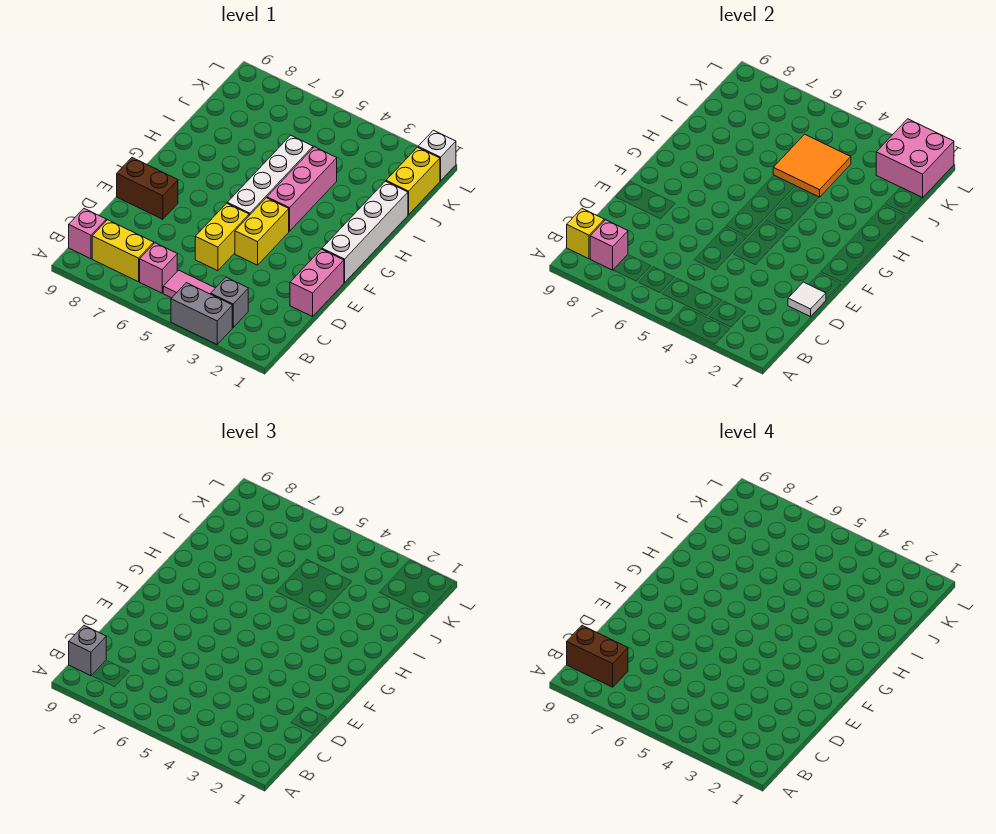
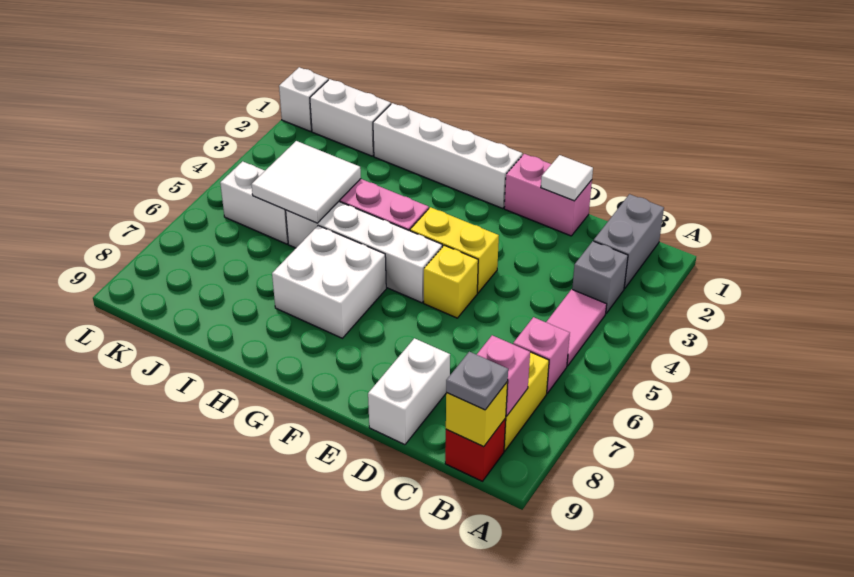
grey brick A3:A4 level 1 -> grey brick B1:B2 level 1
brown brick B8:B9 level 4 -> none
pink brick B9 level 1 -> red brick B9 level 1
grey brick B9 level 3 -> grey plate B9 level 3
yellow brick D5:E5 level 1 -> yellow brick E5 level 1
none -> white brick D8:D9 level 1
brown brick E8:E9 level 1 -> none
none -> white brick G6:H7 level 1
orange tile I4:J5 level 2 -> white tile I4:J5 level 2
yellow brick J1:K1 level 1 -> white brick J1:K1 level 1
none -> white brick J5:K5 level 1
pink brick K1:L2 level 2 -> none

